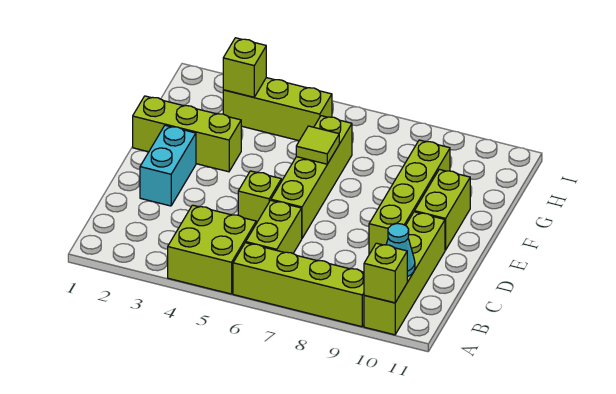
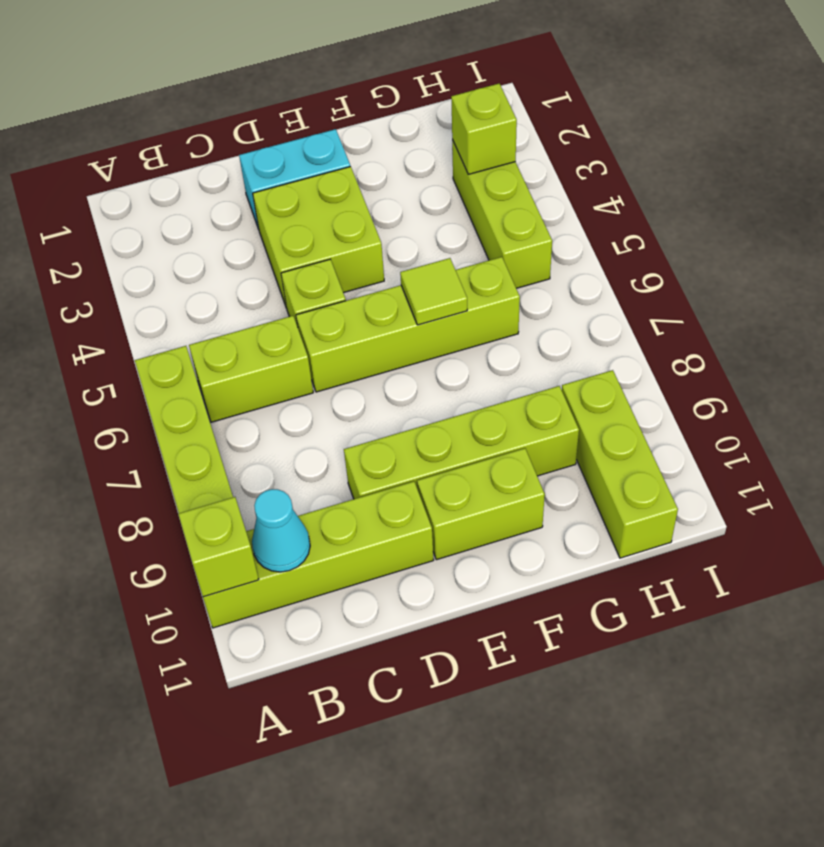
lime brick A4:B5 level 1 -> lime brick D3:E4 level 1
lime brick F1:F3 level 1 -> lime brick H9:H11 level 1

